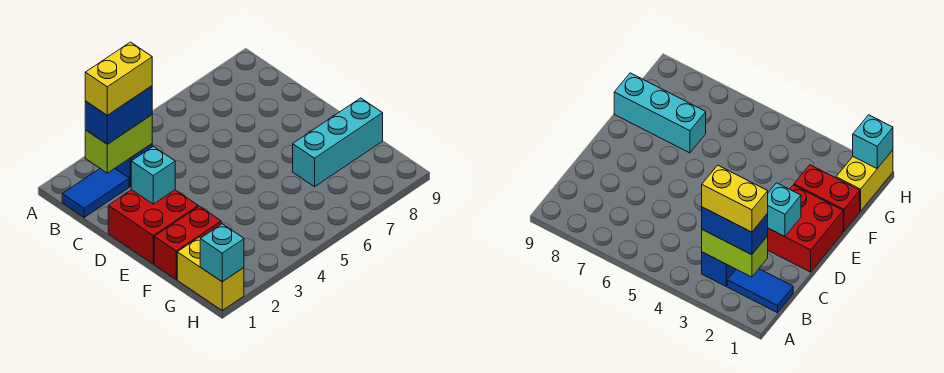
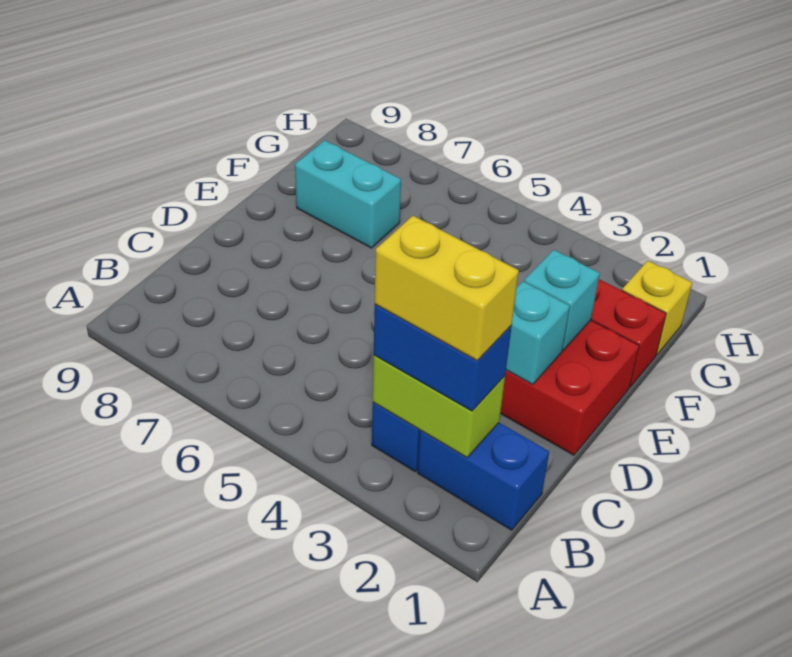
blue tile B1:B2 level 1 -> blue brick B1:B2 level 1
cyan brick F7:F9 level 1 -> cyan brick F7:F8 level 1
yellow brick G1:H1 level 1 -> yellow brick G1 level 1
cyan brick H1 level 2 -> cyan brick E2 level 2

